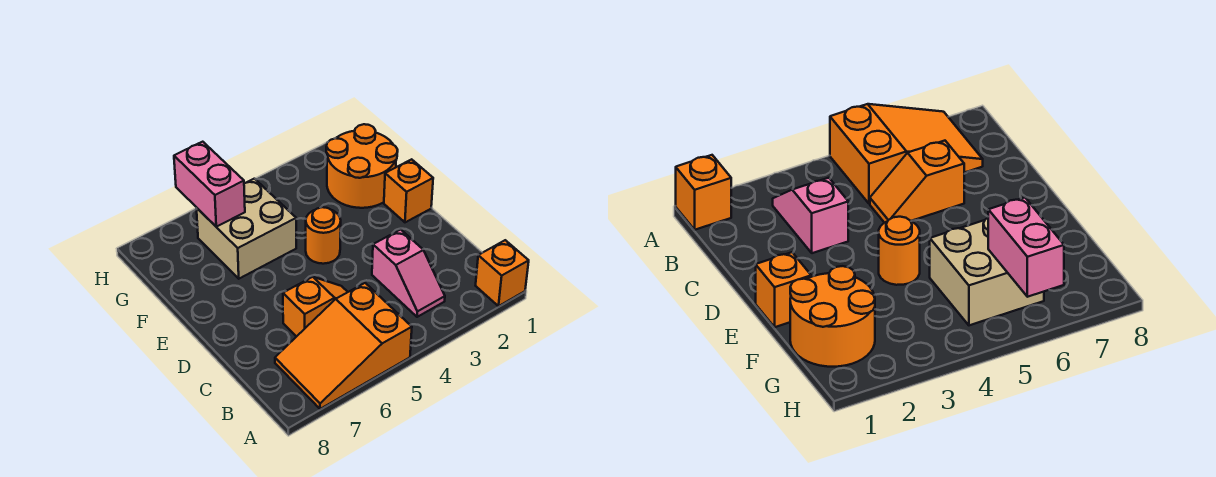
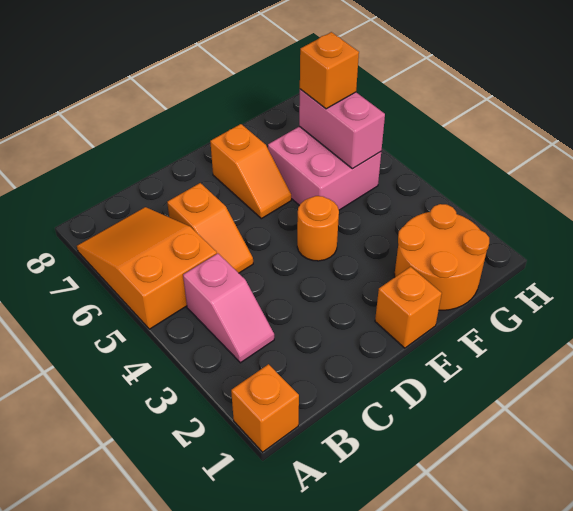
pink slope B3:C3 level 1 top C -> pink slope B3:B4 level 1 top 4
none -> orange slope E6:E7 level 1 top 7
tan brick F5:G6 level 1 -> pink brick F5:G6 level 1
pink brick G6:H6 level 2 -> pink brick G5:G6 level 2
none -> orange brick G6 level 3

